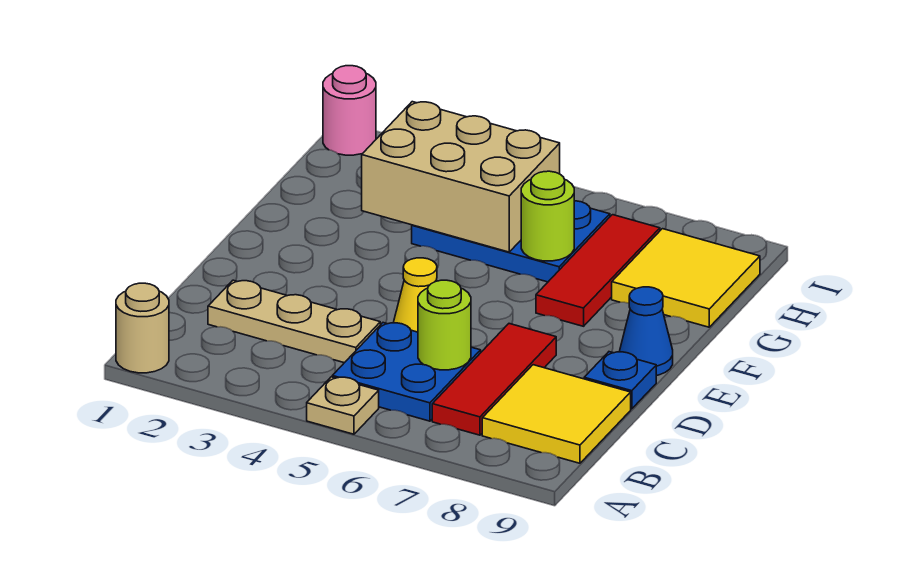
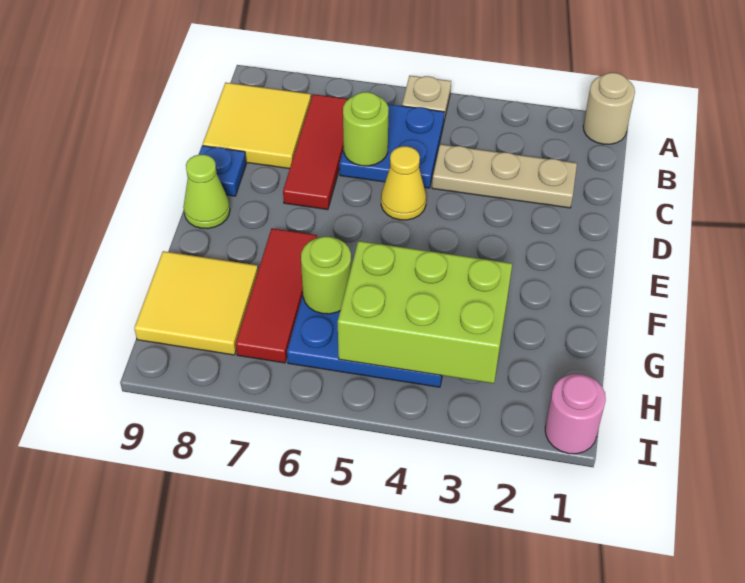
blue cone E9 level 1 -> lime cone E9 level 1
tan brick G3:H5 level 2 -> lime brick G3:H5 level 2

